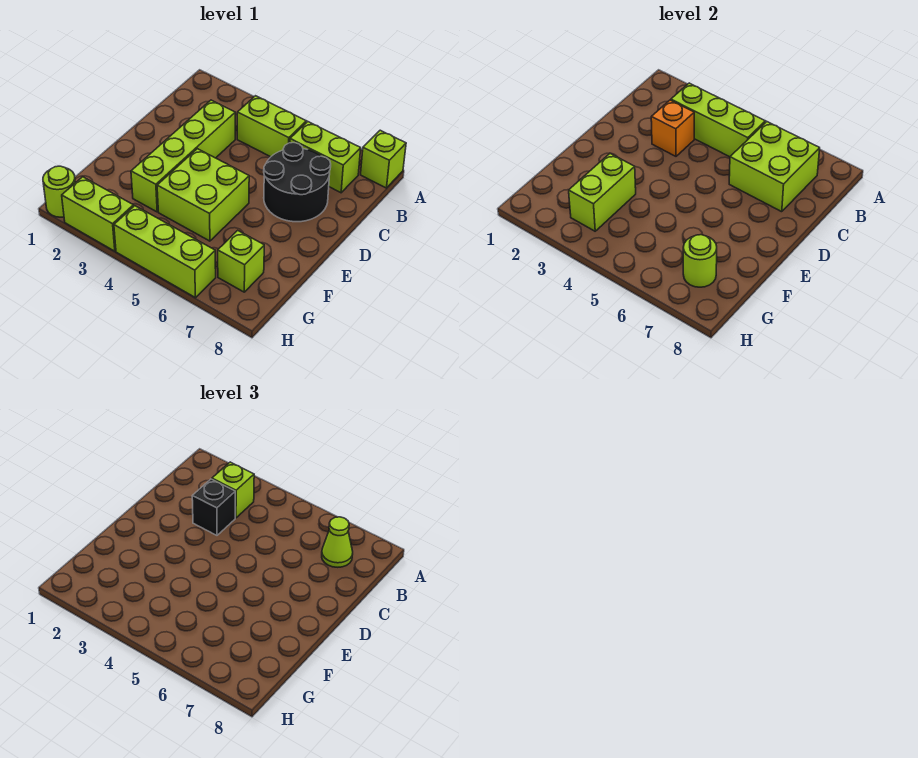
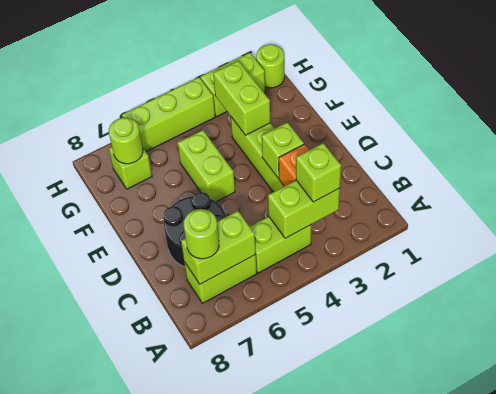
lime brick A8 level 1 -> lime brick D3 level 2
lime brick B3:B5 level 2 -> lime brick B3:B4 level 2
lime brick B6:C7 level 2 -> lime brick B6:B7 level 2
lime cone B7 level 3 -> lime round brick B7 level 3
black brick C3 level 3 -> none
lime brick E4:F5 level 1 -> lime brick E5:F5 level 1

